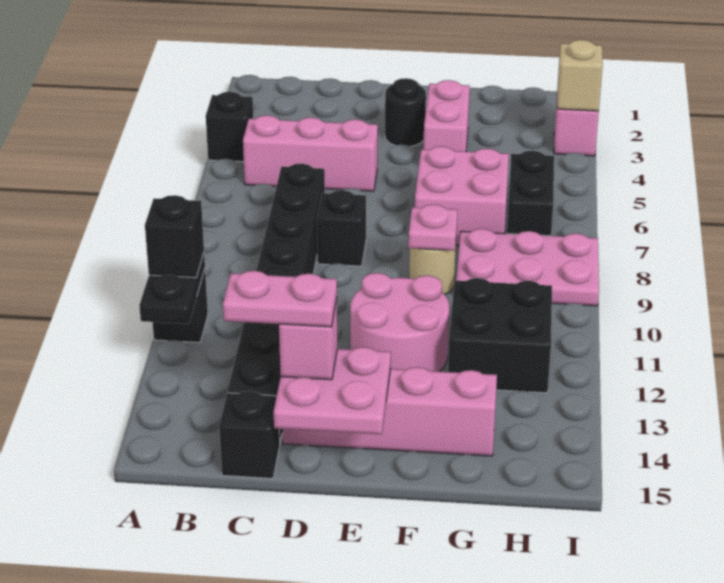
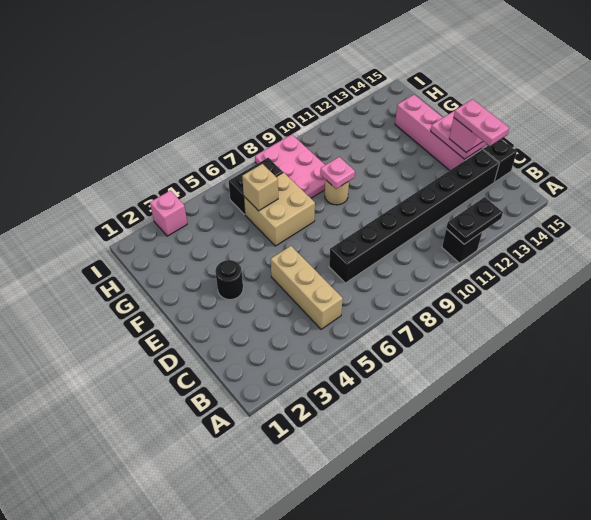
black brick A4 level 1 -> none
black brick A11 level 3 -> none
pink brick B5:D5 level 1 -> tan brick B5:D5 level 1
black brick D8 level 1 -> none
pink round brick E11:F12 level 1 -> none
pink brick F3:F4 level 1 -> none
pink brick F6:G7 level 1 -> tan brick F6:G7 level 1
black brick G11:H12 level 1 -> none
tan brick I3 level 2 -> tan brick G6 level 2

